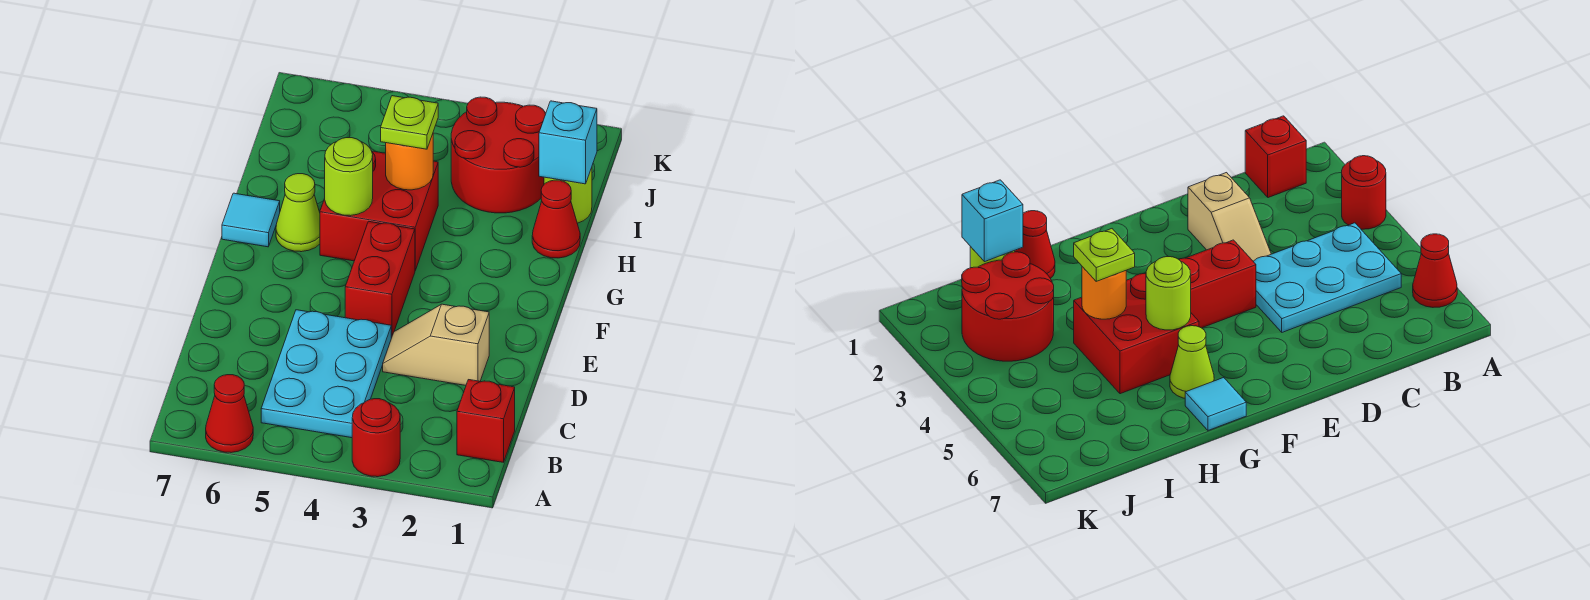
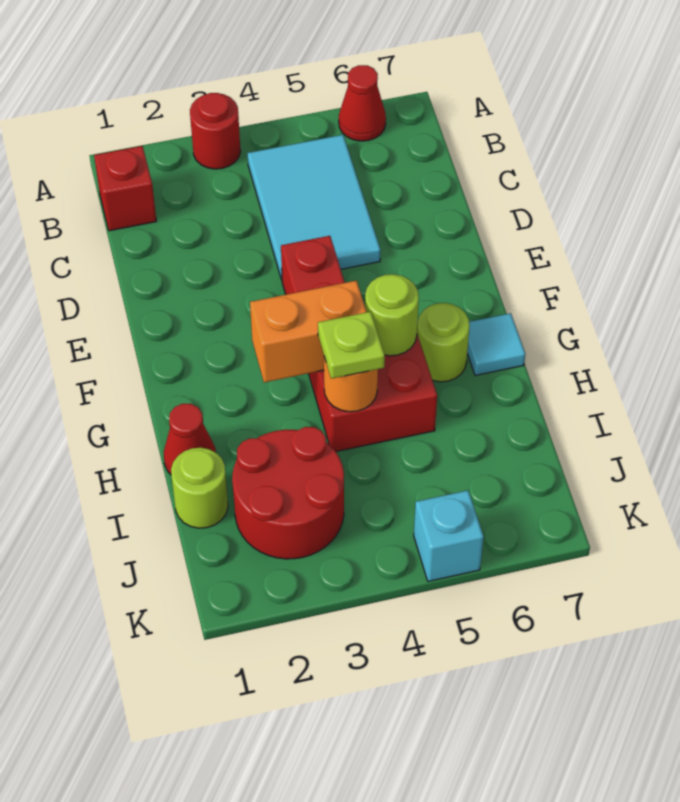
cyan plate B4:D5 level 1 -> cyan tile B4:D5 level 1
tan slope D2:D3 level 1 top 2 -> none
none -> orange brick G3:G4 level 2
lime cone G6 level 1 -> lime round brick G6 level 1
cyan brick I1 level 2 -> cyan brick K5 level 1

